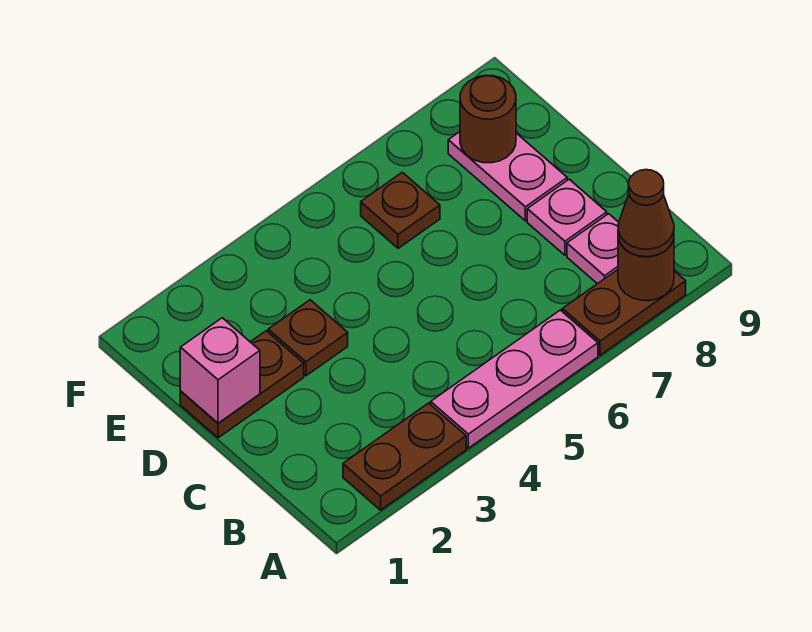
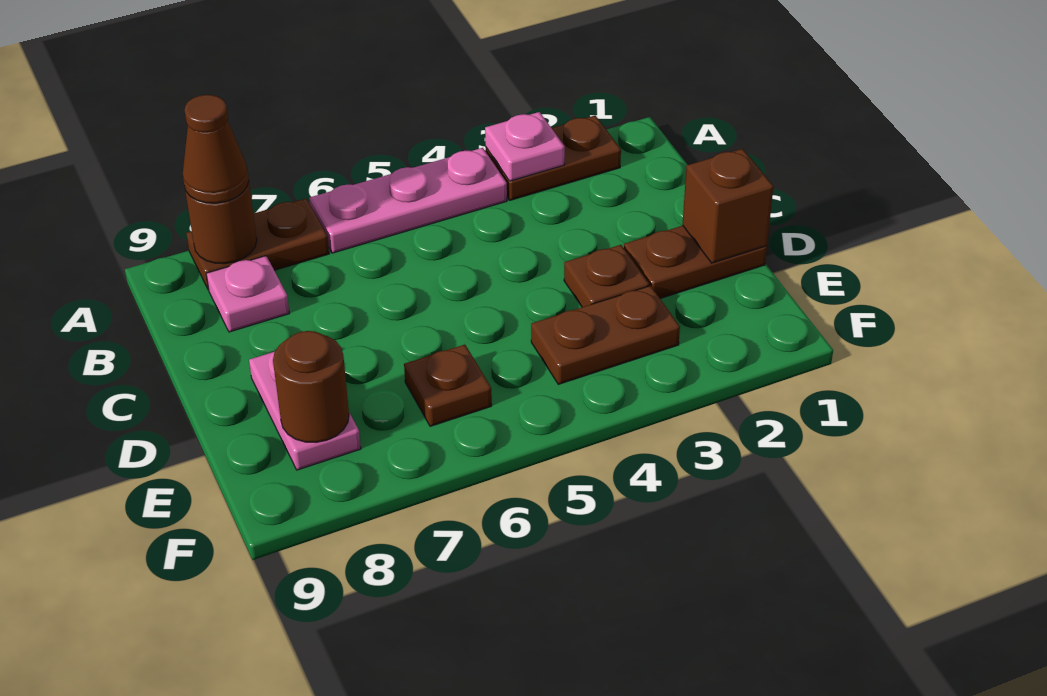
pink plate C8 level 1 -> pink plate A3 level 2
pink brick D1 level 2 -> brown brick D1 level 2
none -> brown plate E3:E4 level 1

